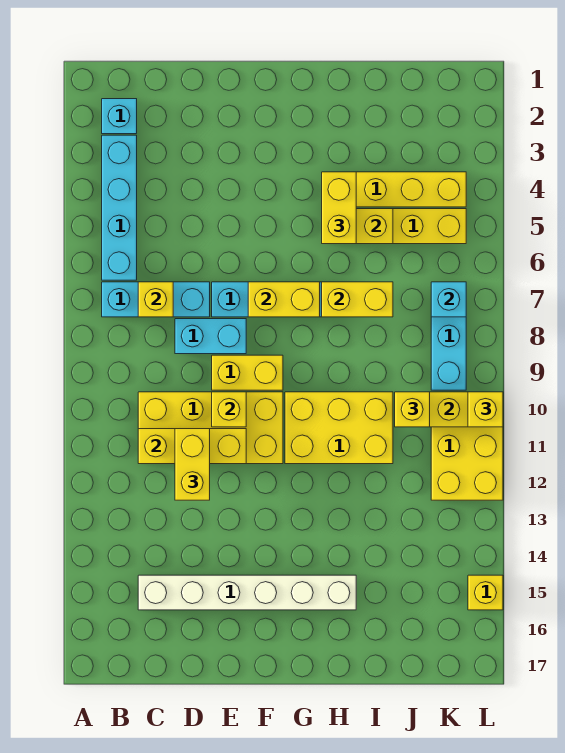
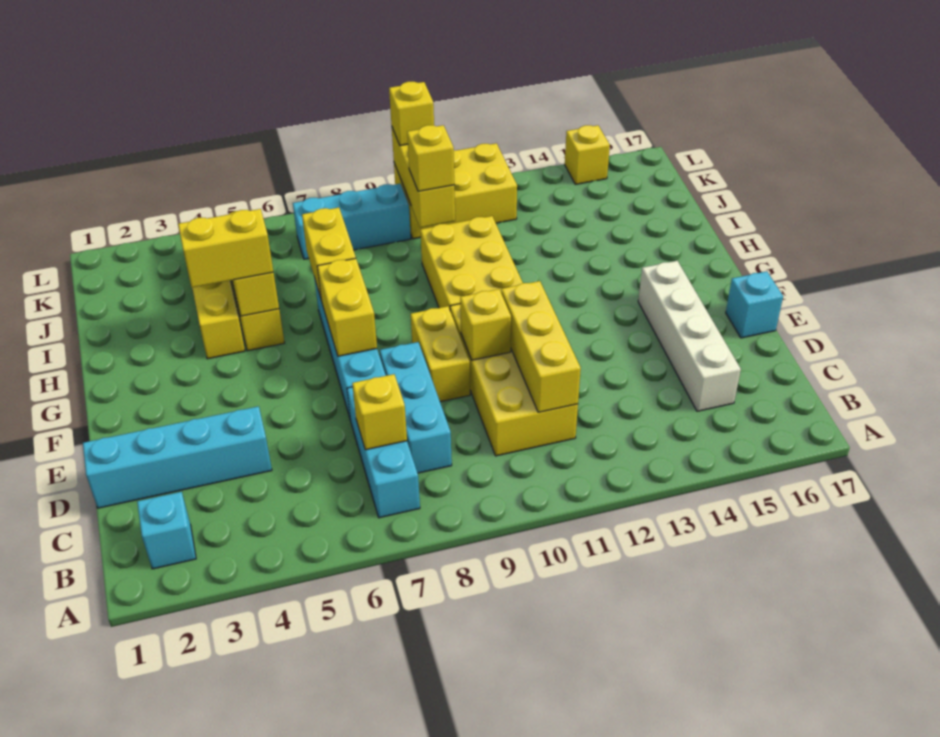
cyan brick B3:B6 level 1 -> cyan brick D1:D4 level 1
white brick C15:H15 level 1 -> white brick C15:F15 level 1
cyan brick D8:E8 level 1 -> cyan brick C8:E8 level 1
yellow brick D11:D12 level 3 -> none
cyan brick K7 level 2 -> cyan brick E17 level 1

